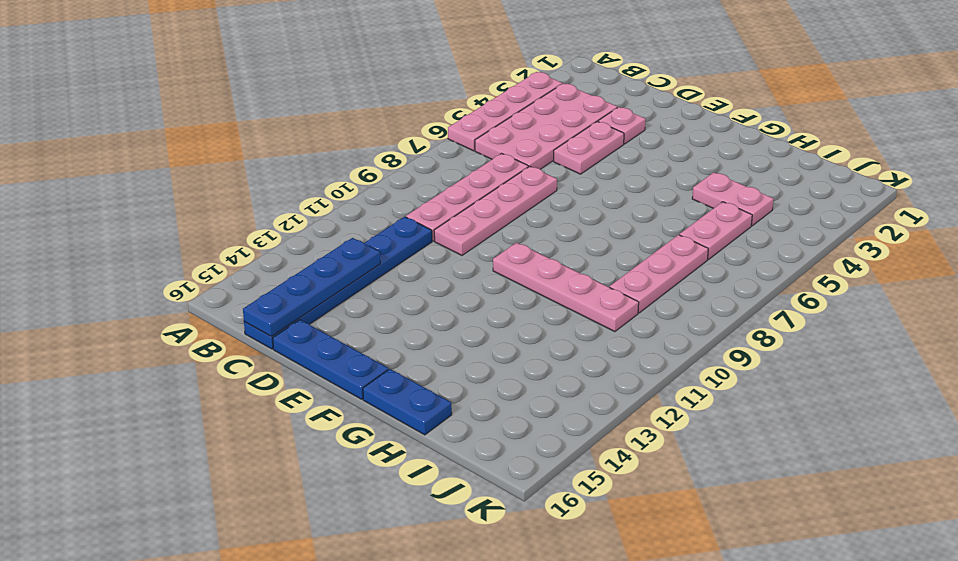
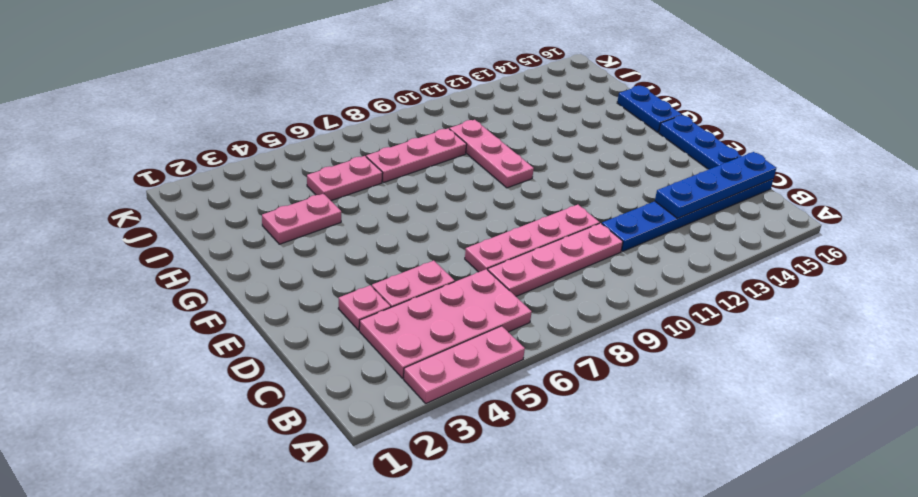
pink plate A3:A6 level 1 -> pink plate A3:A5 level 1
pink plate F10:I10 level 1 -> pink plate G10:I10 level 1
pink plate H4:I4 level 1 -> pink plate H3:H4 level 1

